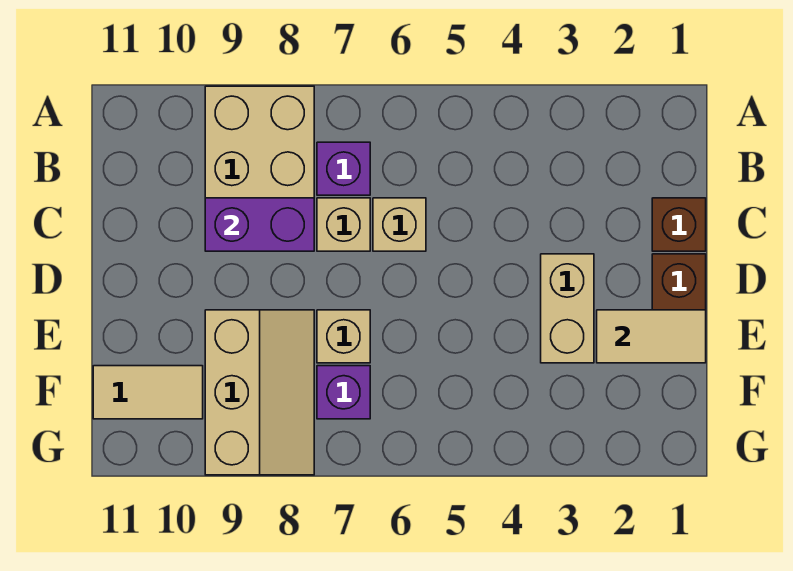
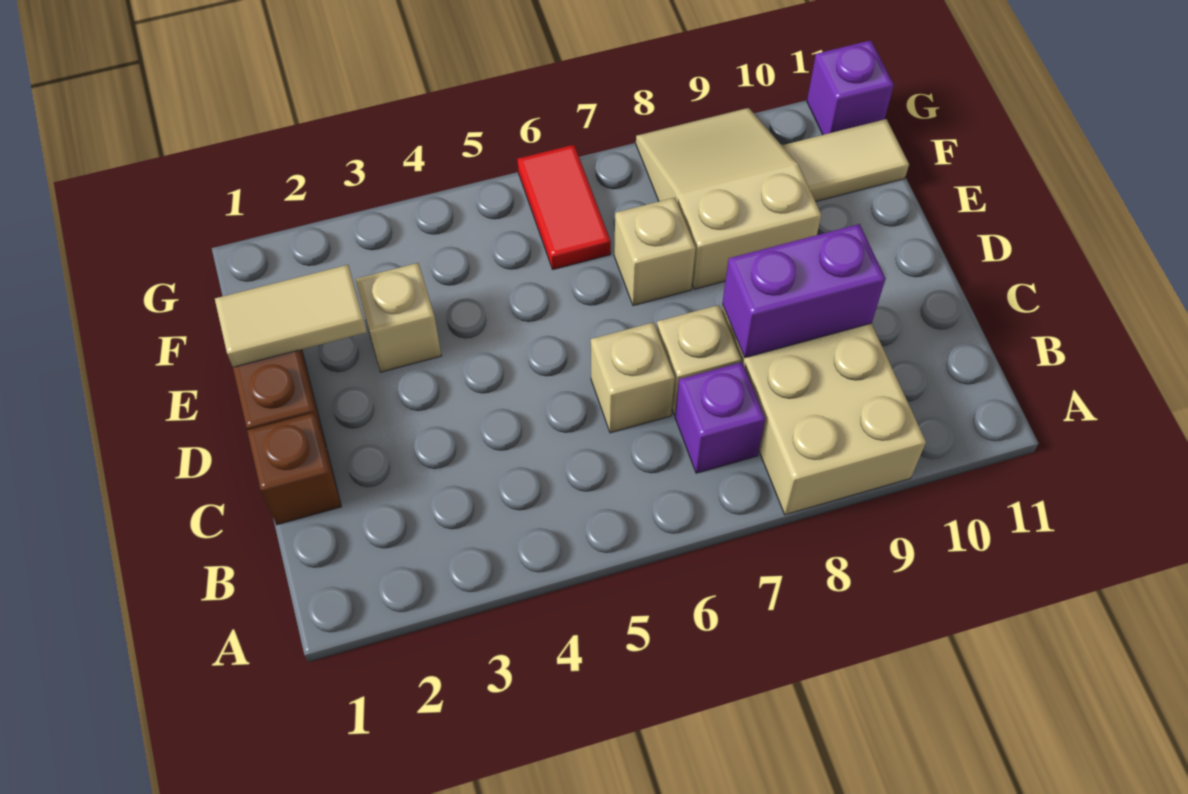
tan brick D3:E3 level 1 -> tan brick E3 level 1
tan slope E8:G9 level 1 top 9 -> tan slope E8:G9 level 1 top E
none -> red tile F6:G6 level 1
purple brick F7 level 1 -> purple brick G11 level 1

